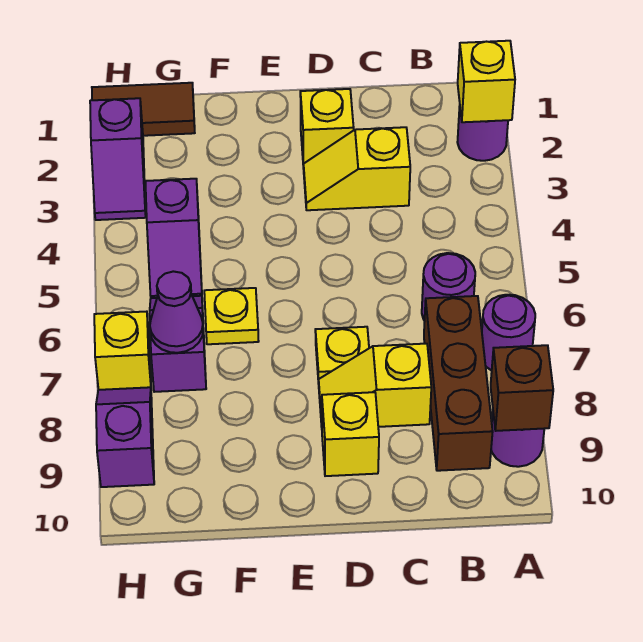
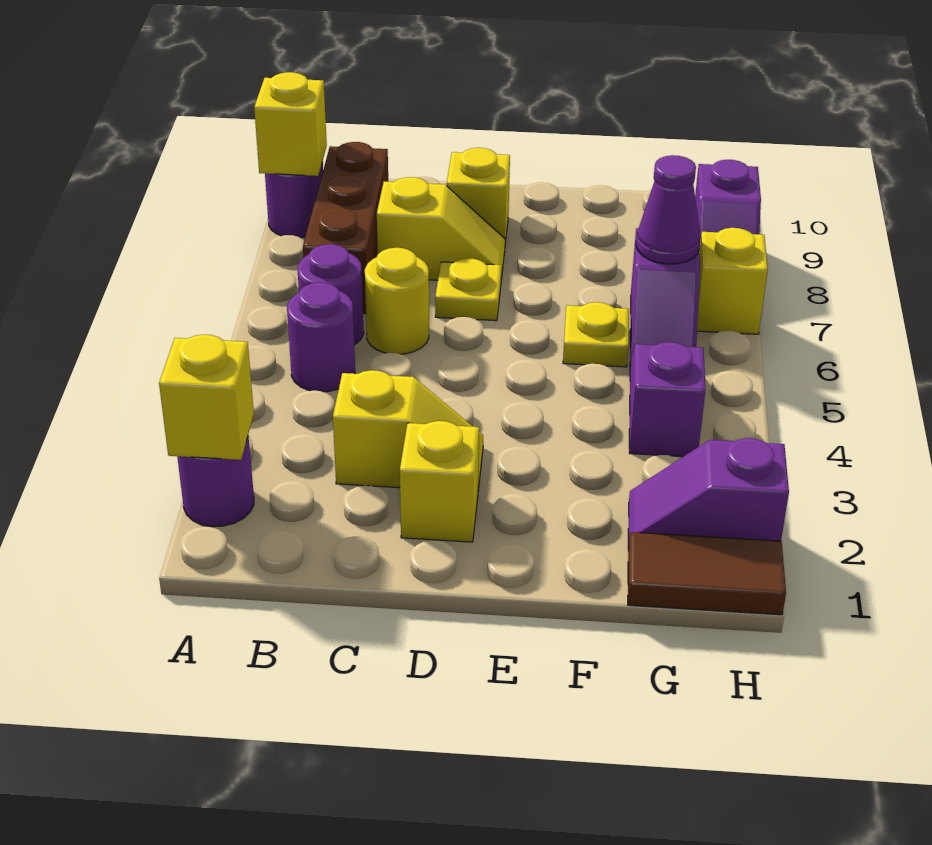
purple round brick A7 level 1 -> purple round brick B5 level 1
brown brick A9 level 2 -> yellow brick A9 level 2
none -> yellow round brick C6 level 1
purple slope H2:H3 level 1 top 2 -> purple slope G2:H2 level 1 top H

